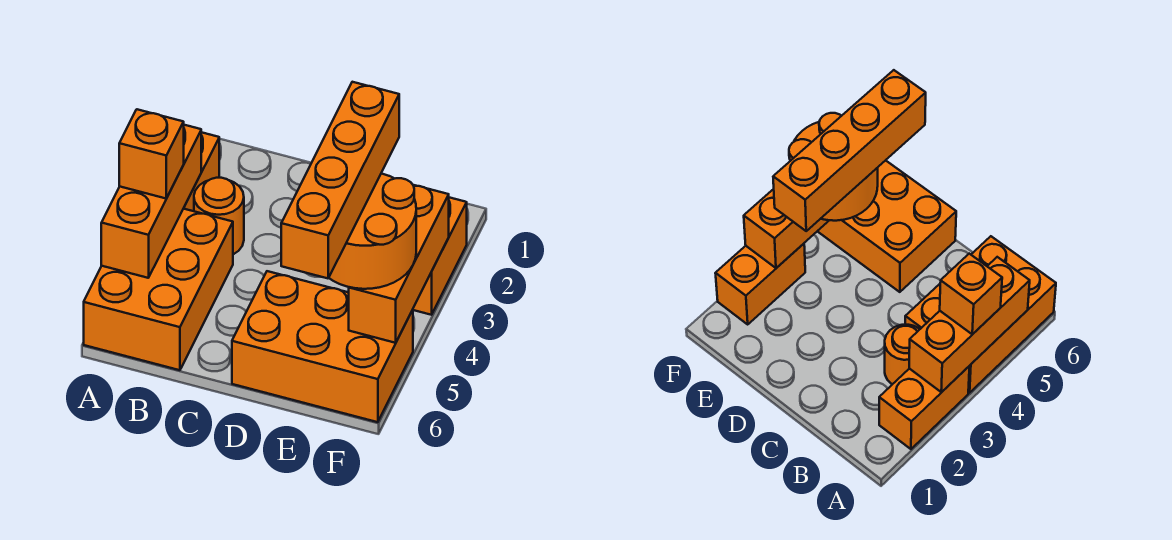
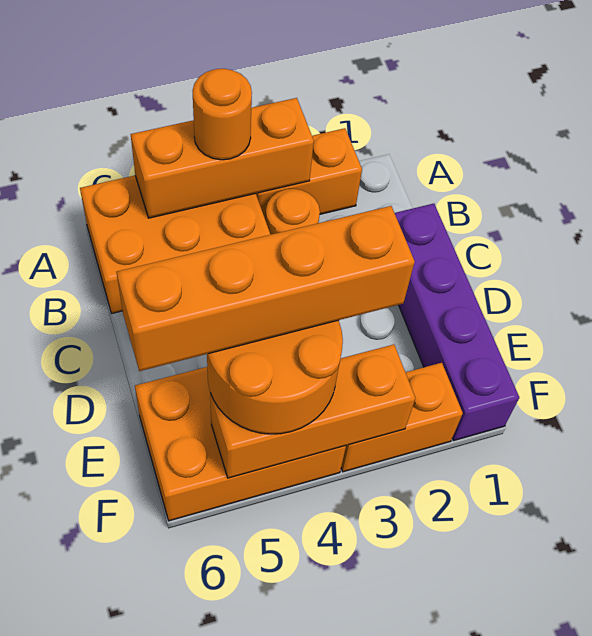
orange brick A4 level 3 -> orange round brick A4 level 3
none -> purple brick C1:F1 level 1
orange brick D5:F6 level 1 -> orange brick E4:F6 level 1

